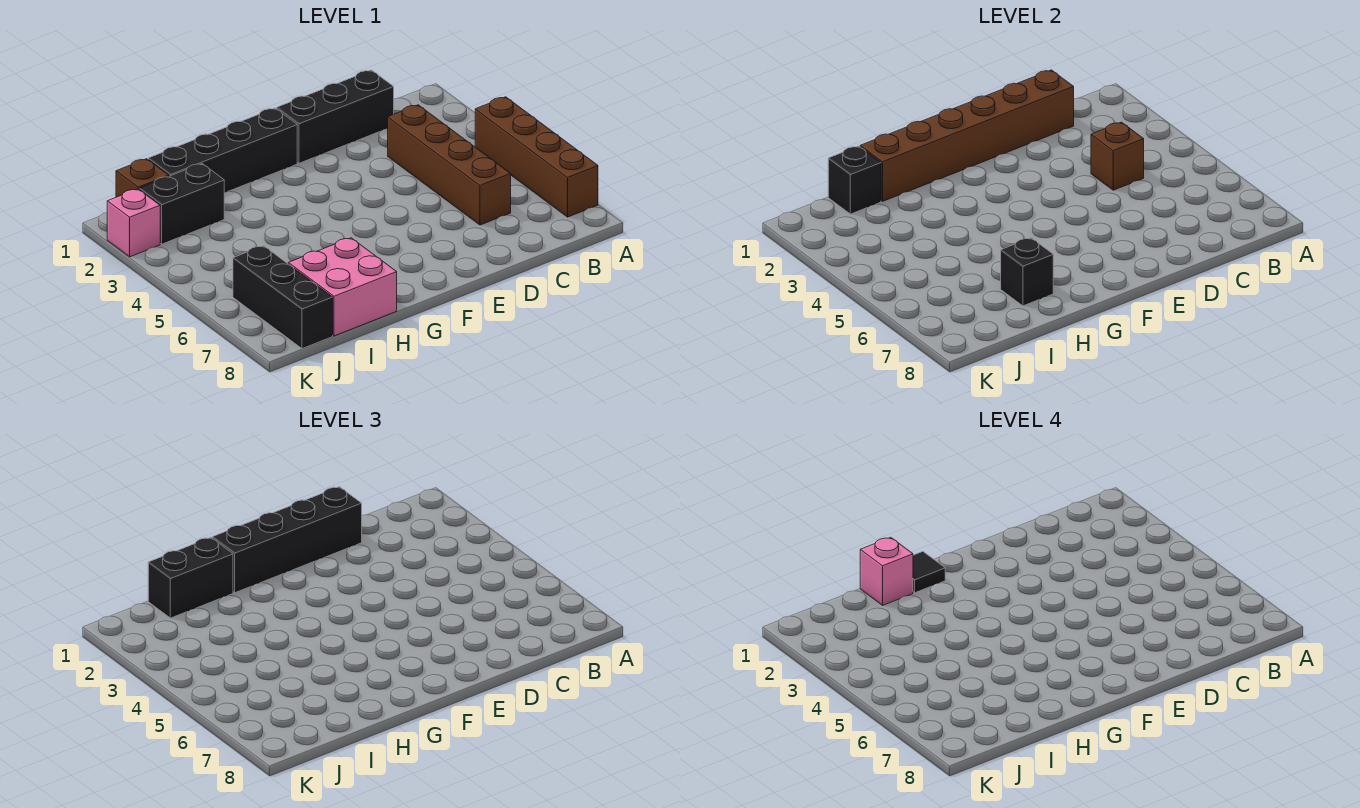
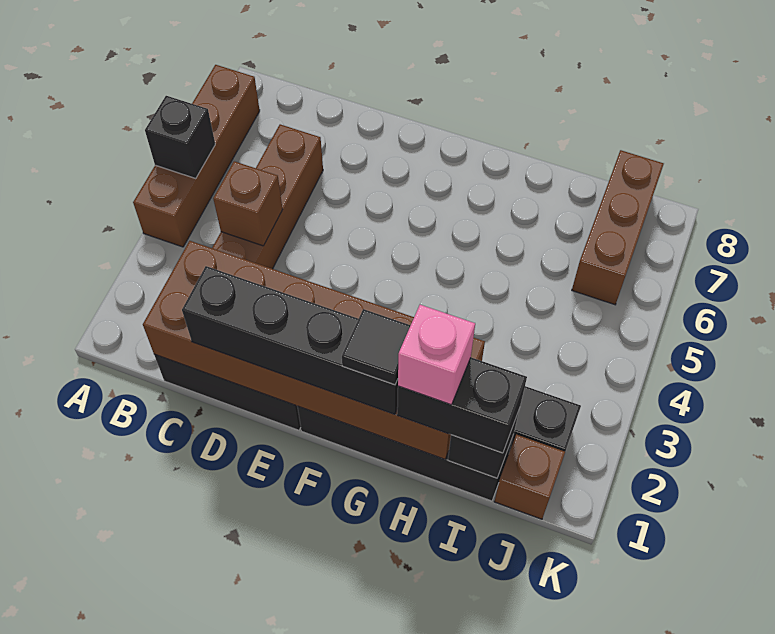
brown brick C1:H1 level 2 -> brown brick C1:H2 level 2
pink brick H7:I8 level 1 -> none
black brick H7 level 2 -> black brick A5 level 2
black brick J6:J8 level 1 -> brown brick J6:J8 level 1
pink brick K2 level 1 -> none

